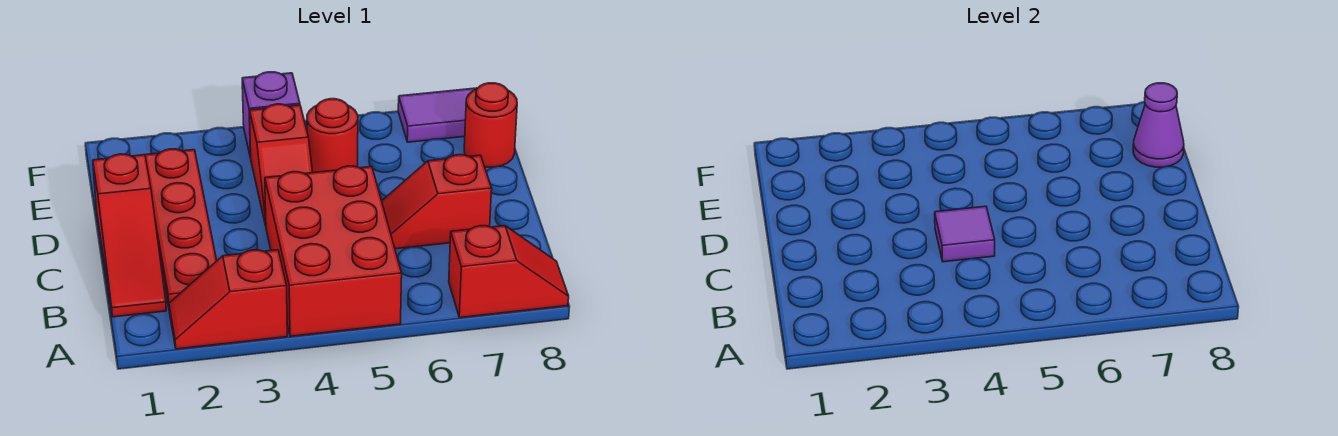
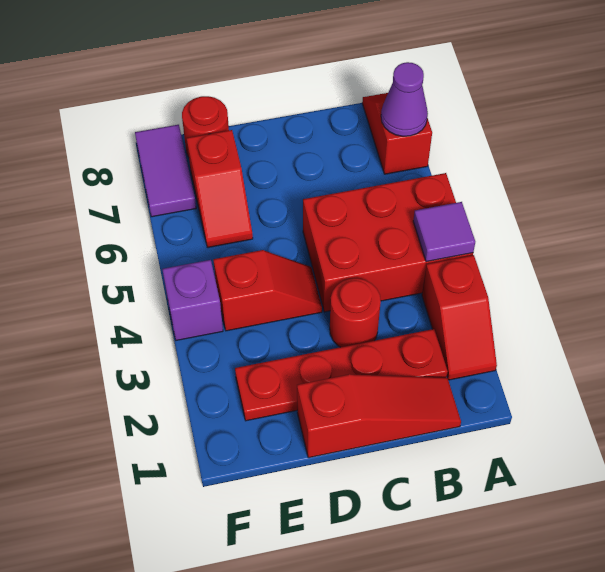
purple tile C4 level 2 -> purple tile A4 level 2
red slope C6:C7 level 1 top 7 -> red slope E6:E7 level 1 top 7
red round brick E5 level 1 -> red round brick C3 level 1
purple cone E8 level 2 -> purple cone A7 level 2

